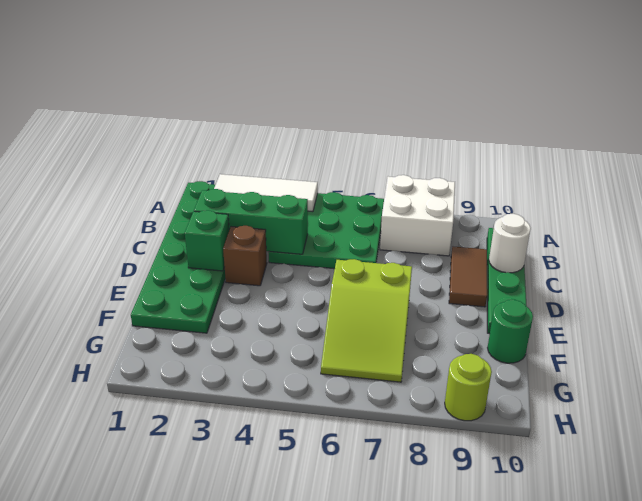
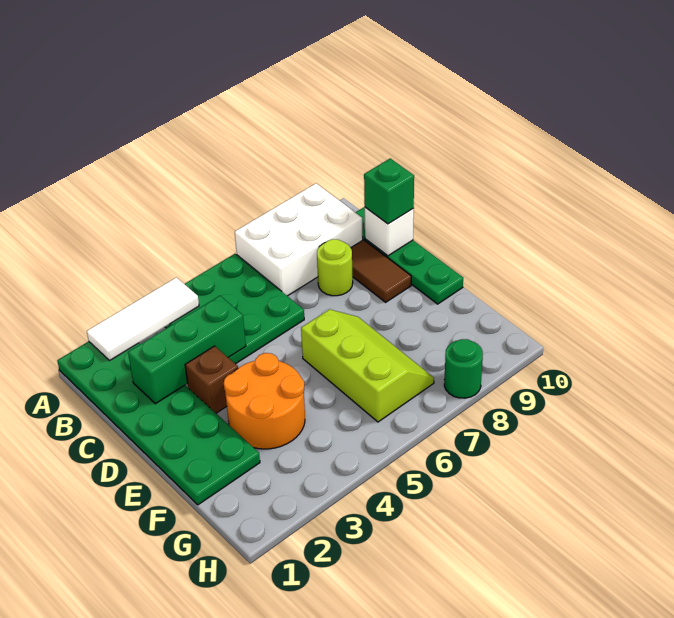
white brick A7:B8 level 1 -> white brick A7:B9 level 1
white round brick C10 level 2 -> white brick C10 level 2
green brick D2 level 2 -> green brick C10 level 3
none -> orange round brick E3:F4 level 1
lime slope E6:G7 level 1 top E -> lime slope E6:G7 level 1 top 6
green round brick F10 level 1 -> green round brick H8 level 1
lime round brick H9 level 1 -> lime round brick C8 level 1

